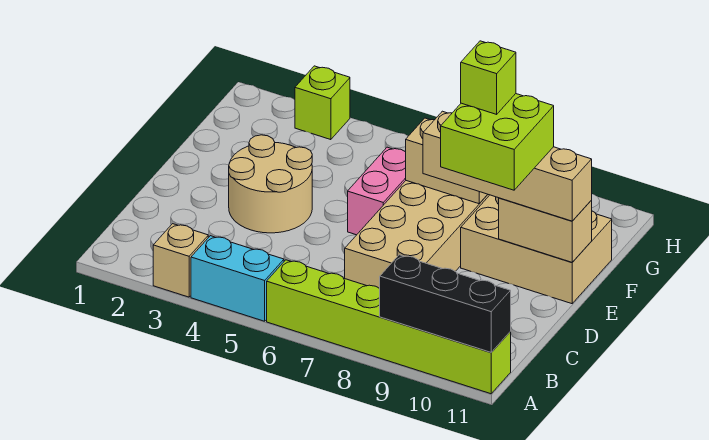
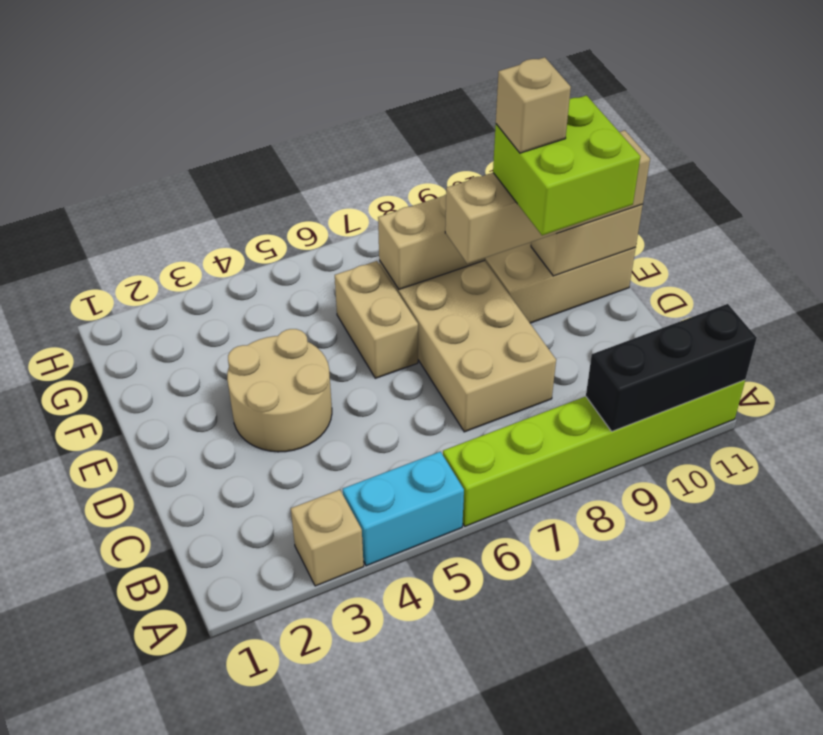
pink brick E6:F6 level 1 -> tan brick E6:F6 level 1
lime brick E9 level 5 -> tan brick E9 level 5
lime brick H3 level 1 -> none

